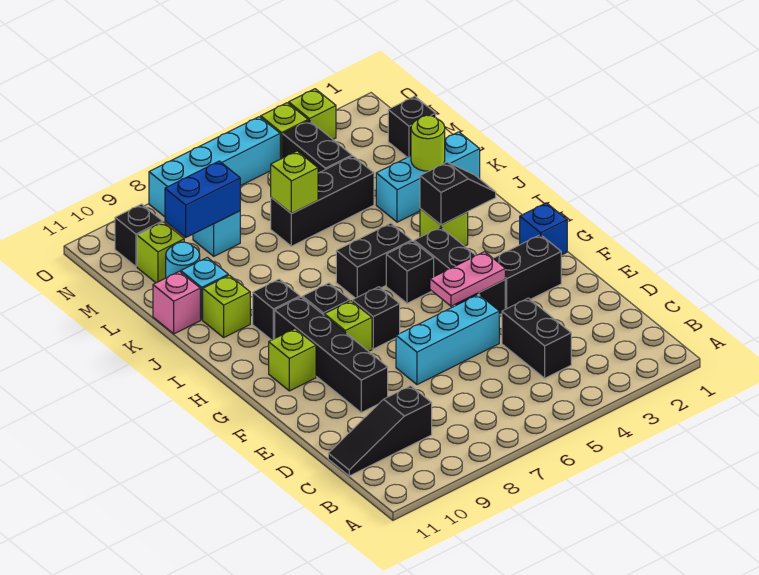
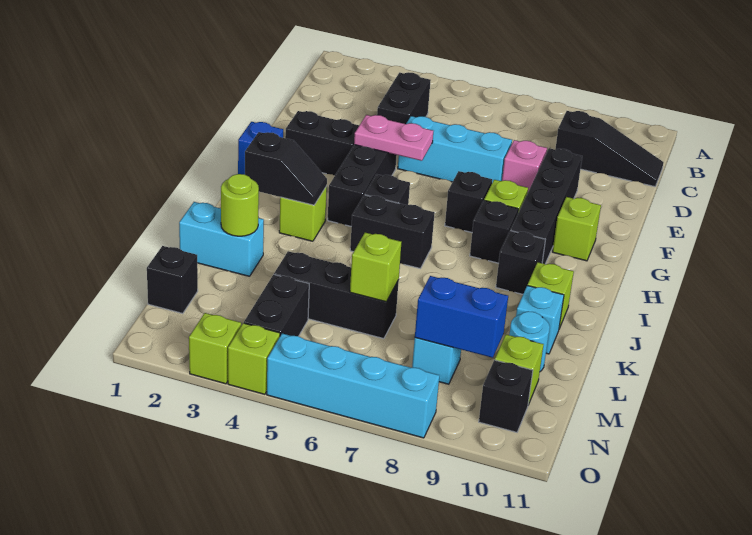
black slope I2:I3 level 2 top 3 -> black slope I2:I3 level 2 top 2
cyan brick K1:K3 level 1 -> cyan brick K1:K2 level 1
pink brick K11 level 1 -> pink brick E8 level 1

